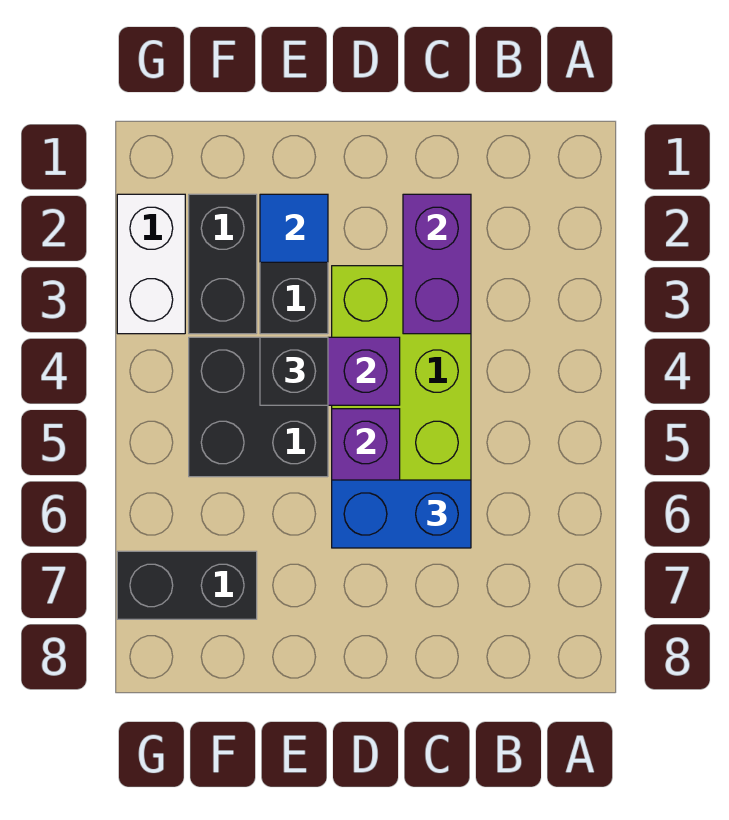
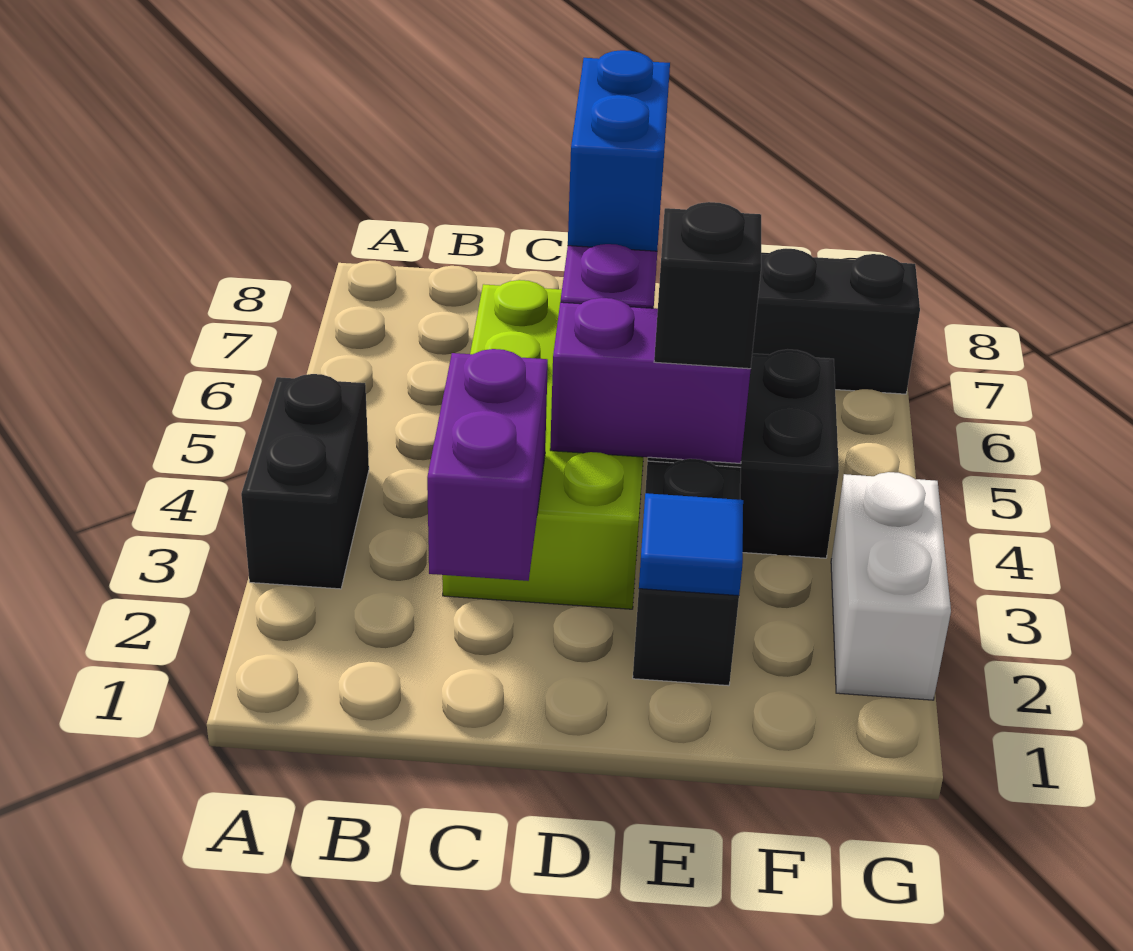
blue brick C6:D6 level 3 -> blue brick D6:D7 level 3
black brick F2:F3 level 1 -> black brick A3:A4 level 1

